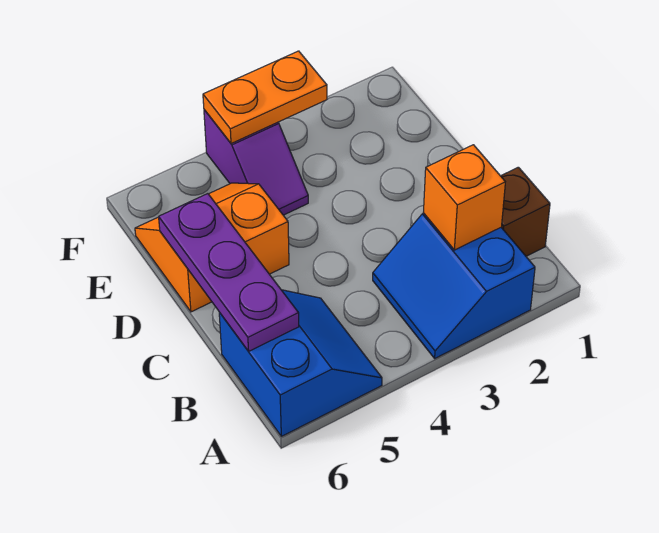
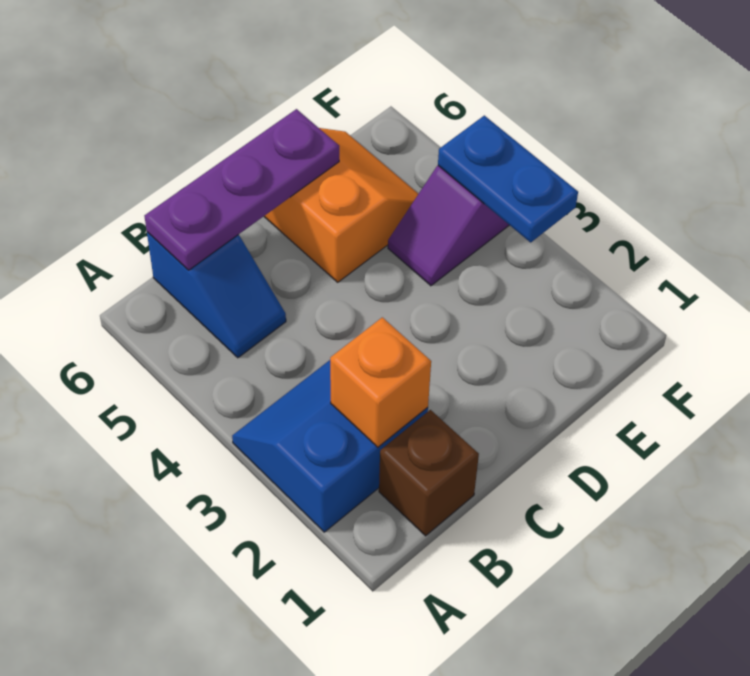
blue slope A5:B6 level 1 top 6 -> blue slope B5:B6 level 1 top 6
orange plate F3:F4 level 2 -> blue plate F3:F4 level 2

